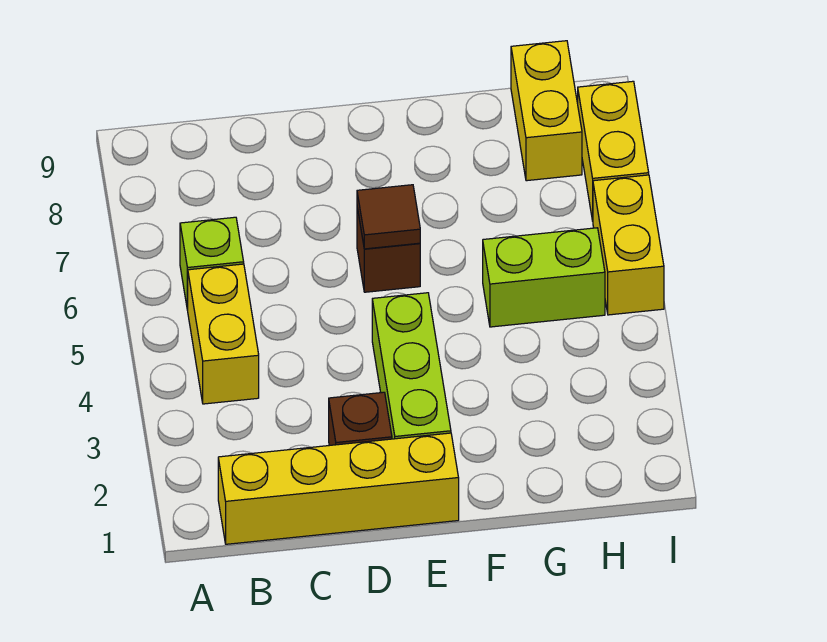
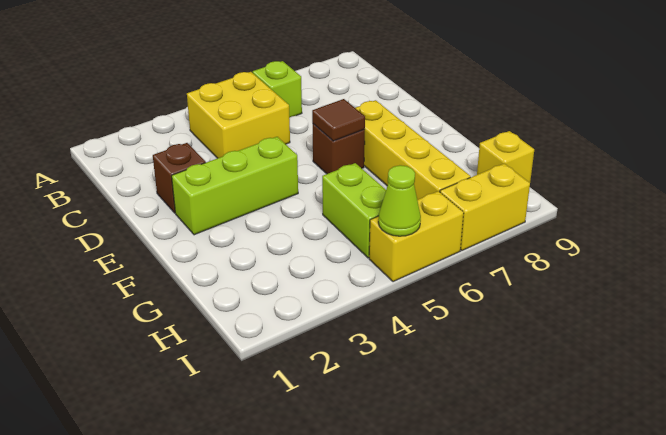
yellow brick B1:E1 level 1 -> yellow brick E7:H7 level 1
yellow brick B4:B5 level 1 -> yellow brick B4:C5 level 1
yellow brick H8:H9 level 1 -> yellow brick H9 level 1
none -> lime cone I5 level 2

